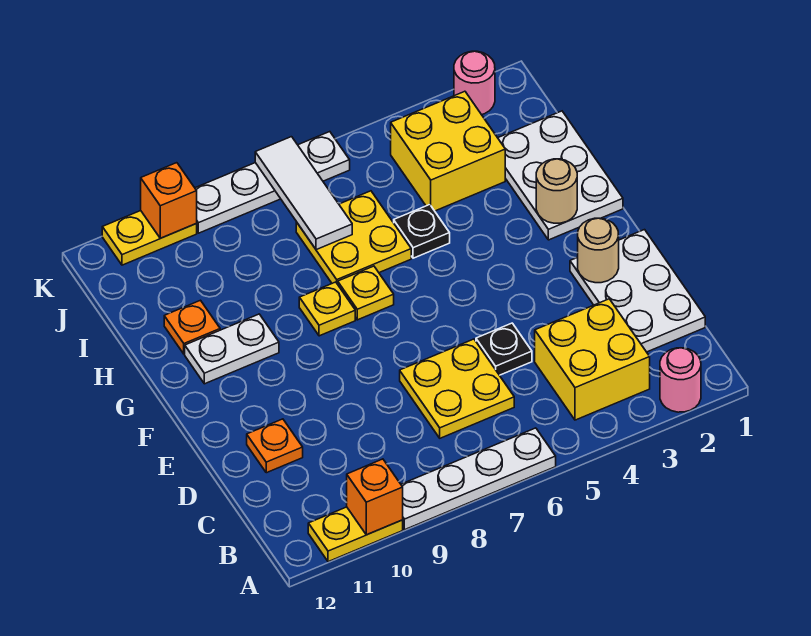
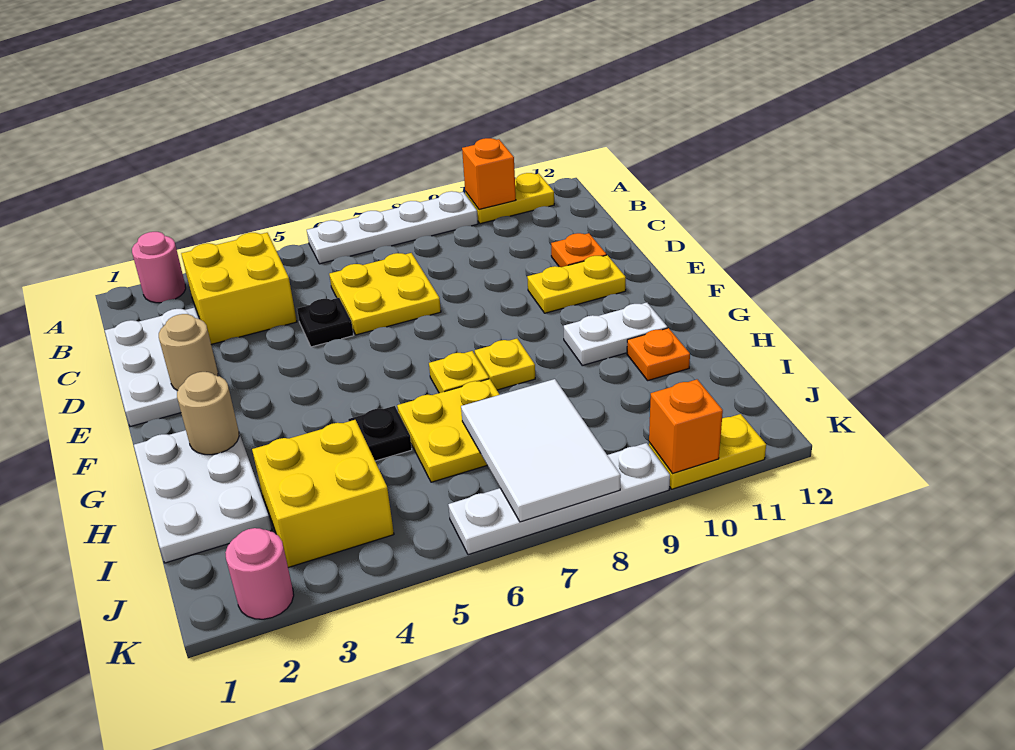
none -> yellow plate E10:E11 level 1
white tile I7:K7 level 2 -> white tile I7:K8 level 2

